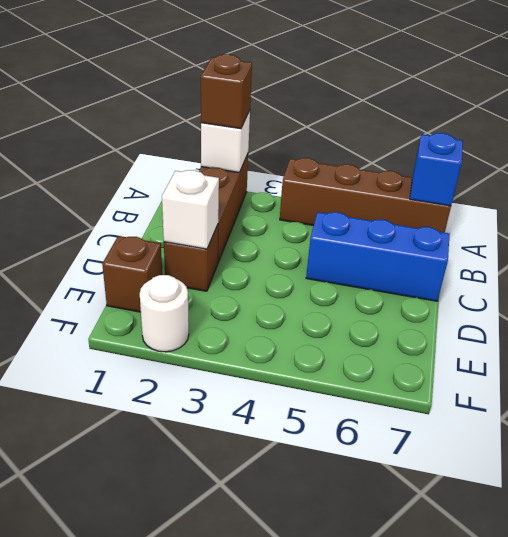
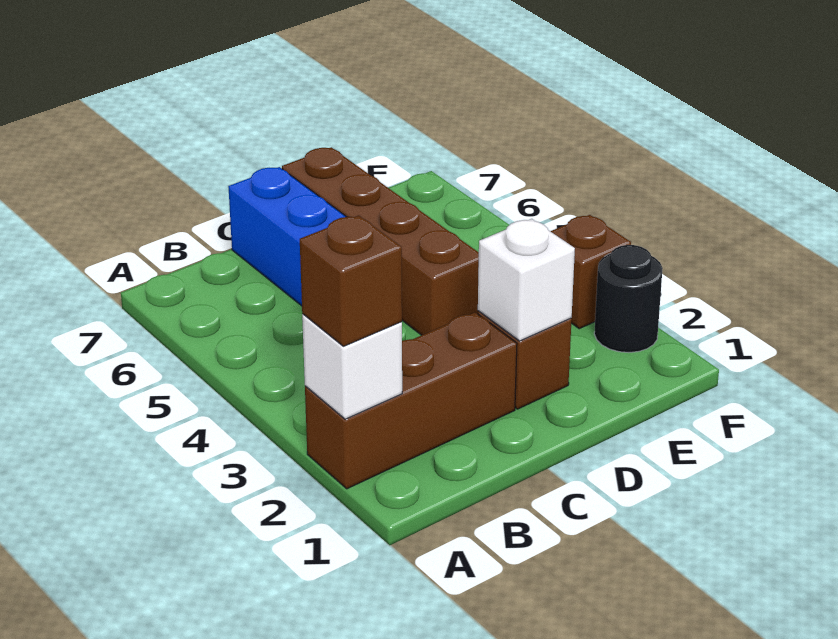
brown brick A4:A7 level 1 -> brown brick D4:D7 level 1
blue brick A7 level 2 -> none
brown brick E1 level 1 -> brown brick F3 level 1
white round brick F2 level 1 -> black round brick F2 level 1

